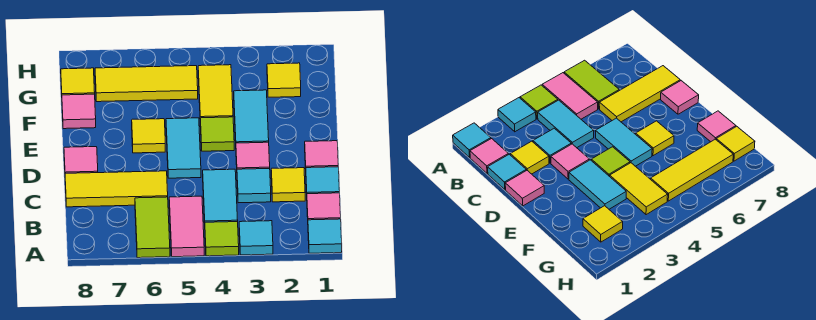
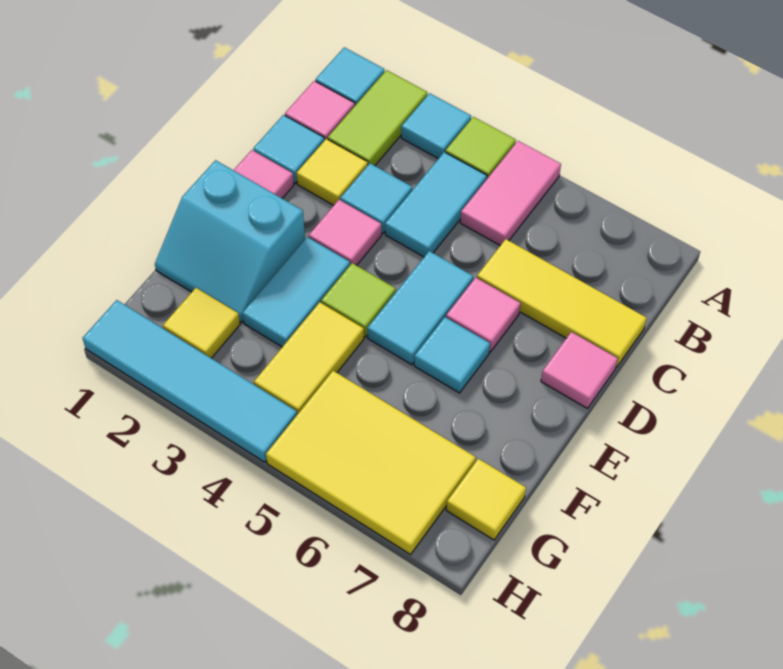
lime tile A6:B6 level 1 -> lime tile A2:B2 level 1
none -> cyan slope E1:F2 level 1 top E
yellow tile E6 level 1 -> cyan tile E6 level 1
pink tile F8 level 1 -> pink tile D6 level 1
yellow tile G5:G7 level 1 -> yellow tile G5:H7 level 1
none -> cyan tile H1:H4 level 1

